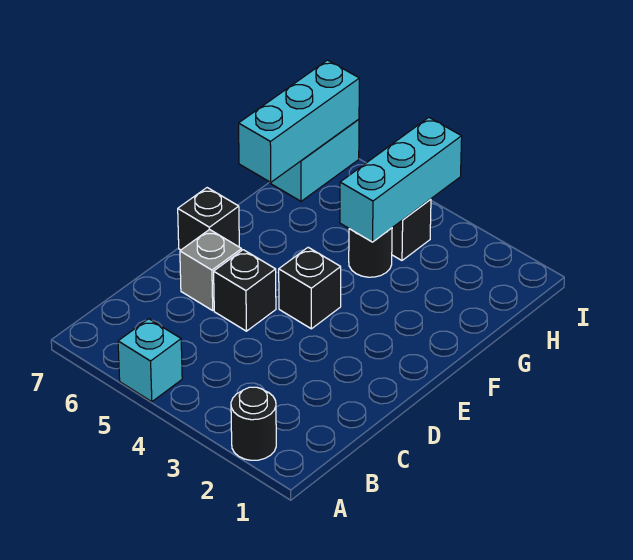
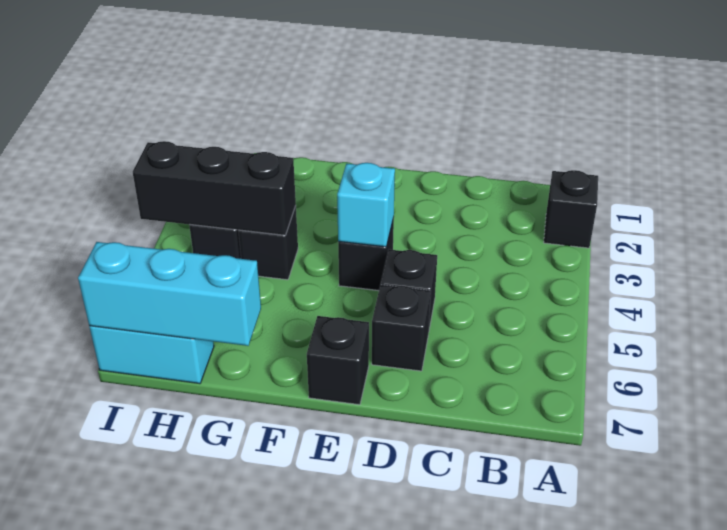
black round brick A2 level 1 -> black brick A2 level 1
cyan brick A5 level 1 -> cyan brick E4 level 2
grey brick D6 level 1 -> black brick D6 level 1
black round brick G4 level 1 -> black brick G4 level 1
cyan brick G4:I4 level 2 -> black brick G4:I4 level 2

